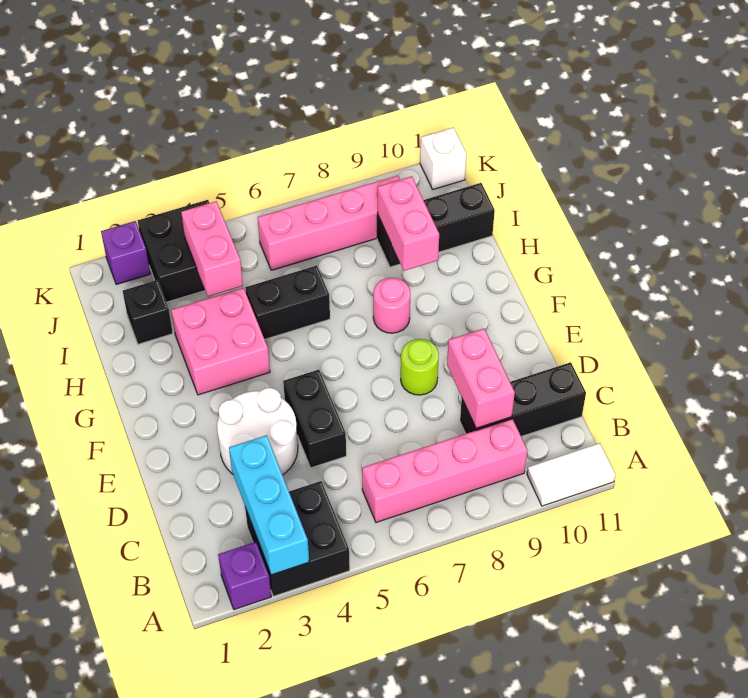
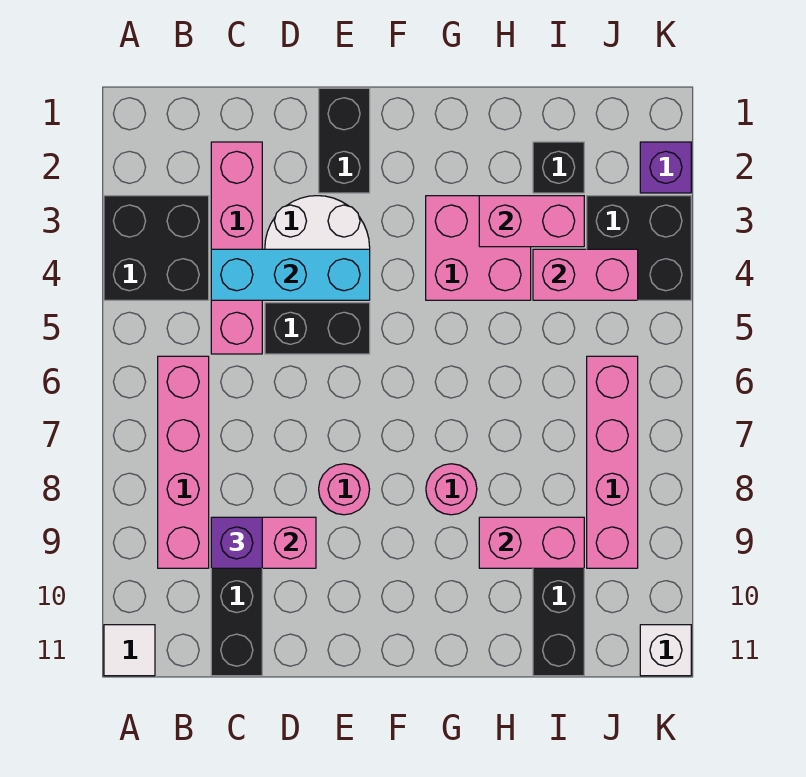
purple brick A2 level 1 -> purple brick C9 level 3
cyan brick A3:C3 level 2 -> cyan brick C4:E4 level 2
white tile A10:A11 level 1 -> white tile A11 level 1
none -> pink brick C2:C5 level 1
lime round brick E8 level 1 -> pink round brick E8 level 1
none -> pink brick H3:I3 level 2
black brick H5:H6 level 1 -> black brick E1:E2 level 1

